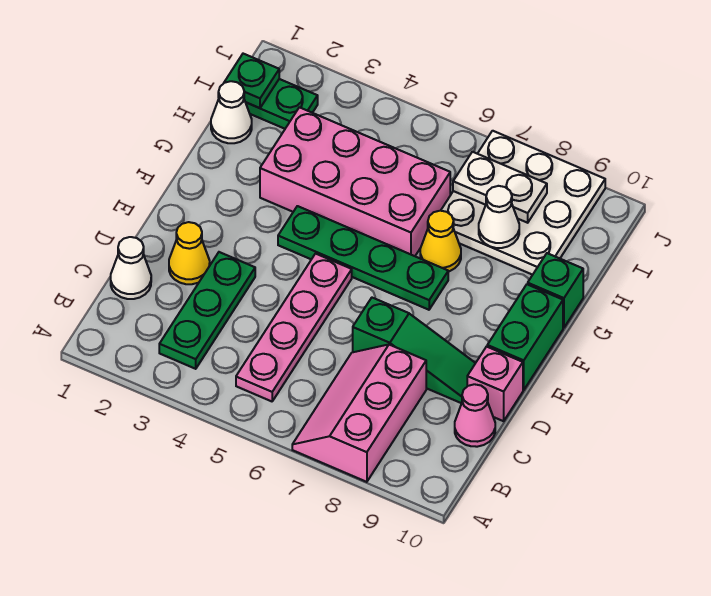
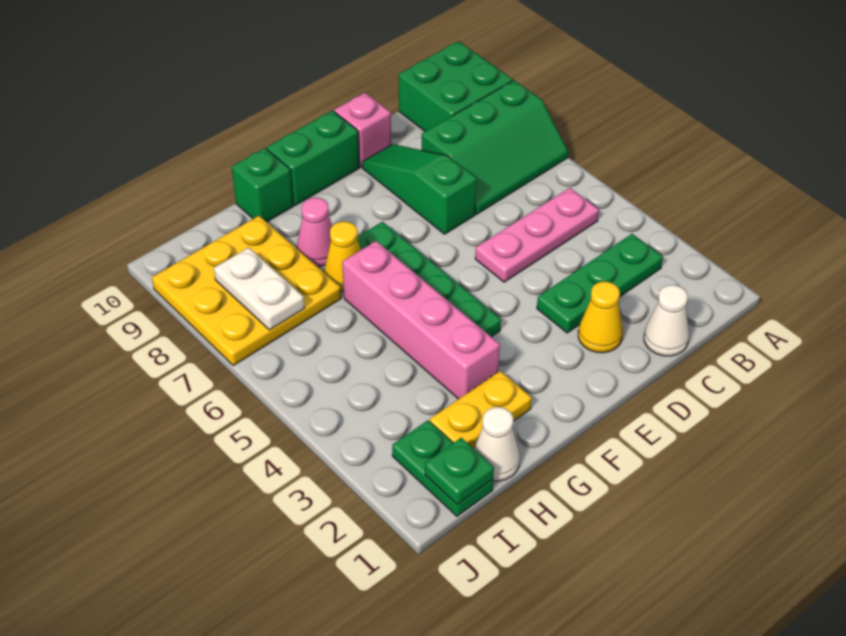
pink slope A7:C8 level 1 top 8 -> green slope A7:C8 level 1 top 8
none -> green brick A9:B10 level 1
pink plate B5:E5 level 1 -> pink plate B5:D5 level 1
pink cone C10 level 1 -> pink cone G8 level 1
none -> yellow plate G2:H2 level 1
pink brick G3:H6 level 1 -> pink brick G3:G6 level 1
white plate H7:J9 level 1 -> yellow plate H7:J9 level 1
white cone H8 level 2 -> none

